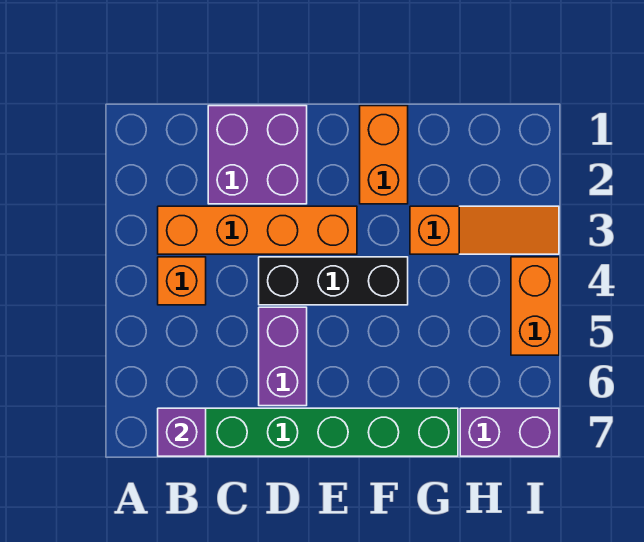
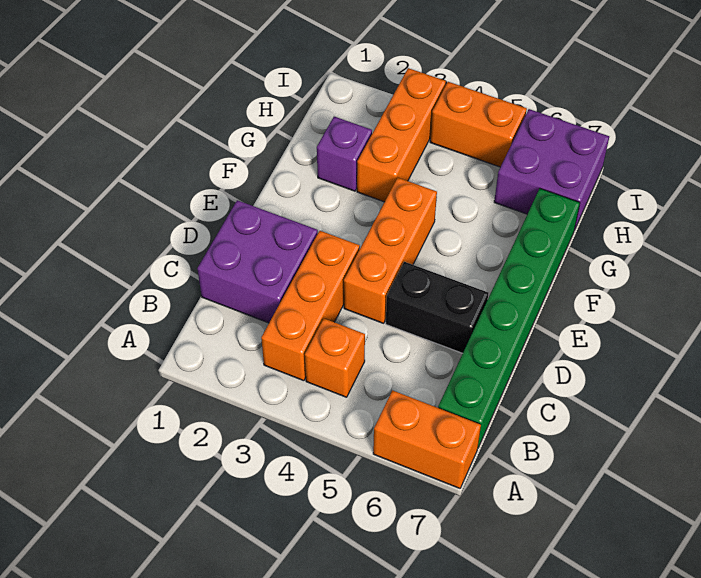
orange brick B3:E3 level 1 -> orange brick B3:D3 level 1
purple brick B7 level 2 -> purple brick G2 level 1
black brick D4:F4 level 1 -> orange brick D4:F4 level 1
purple brick D5:D6 level 1 -> black brick D5:D6 level 1
orange brick F1:F2 level 1 -> orange brick A6:A7 level 1
orange slope G3:I3 level 1 top G -> orange brick G3:I3 level 1
purple brick H7:I7 level 1 -> purple brick H6:I7 level 1

